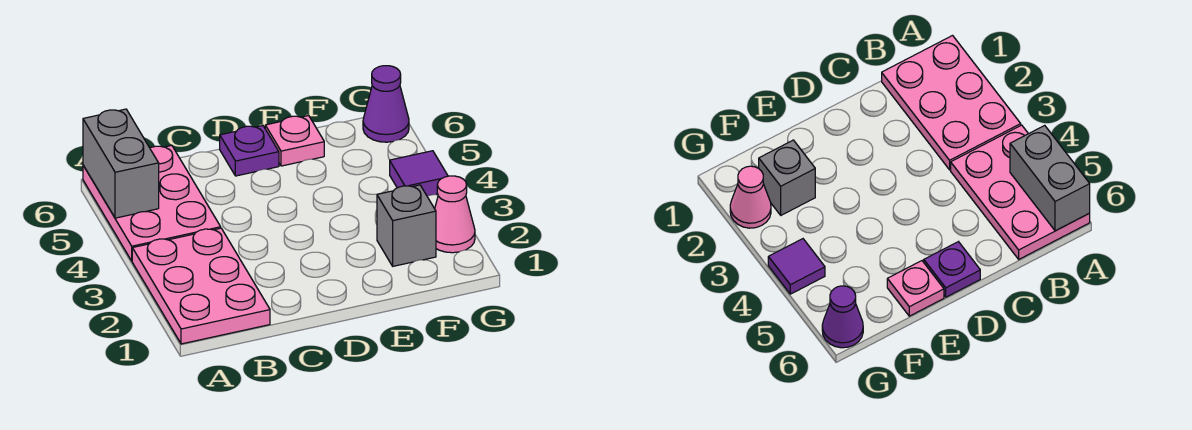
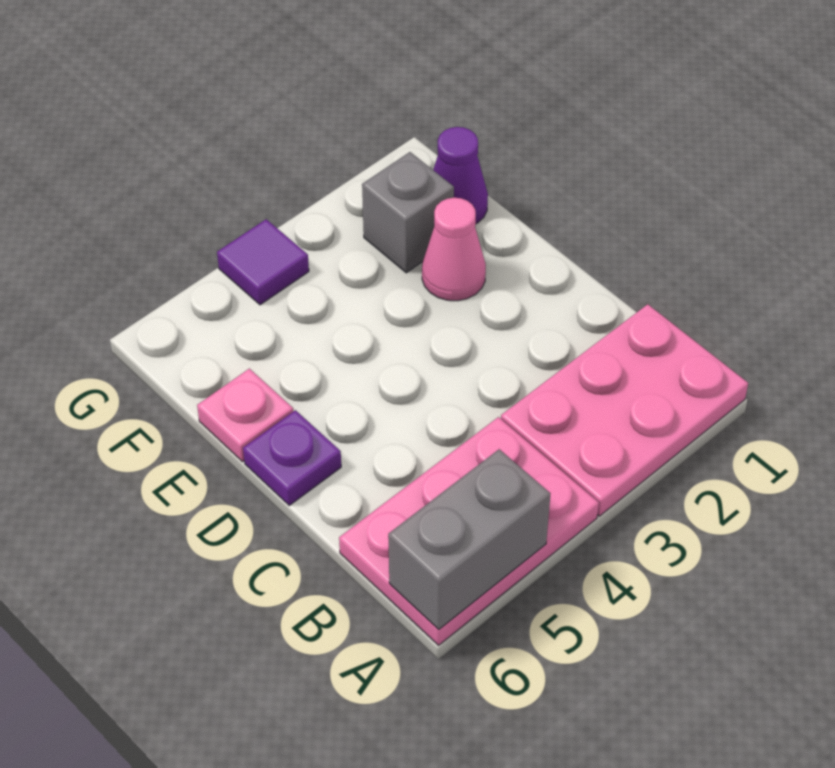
pink cone G2 level 1 -> pink cone E2 level 1
purple cone G6 level 1 -> purple cone F1 level 1

